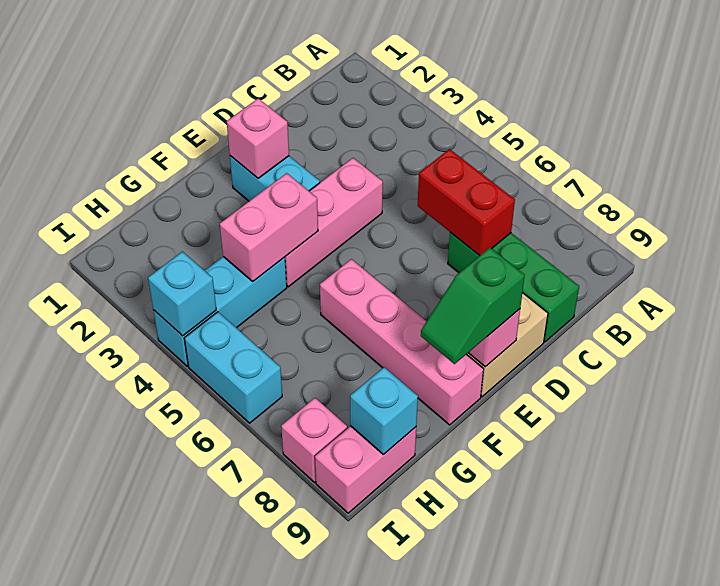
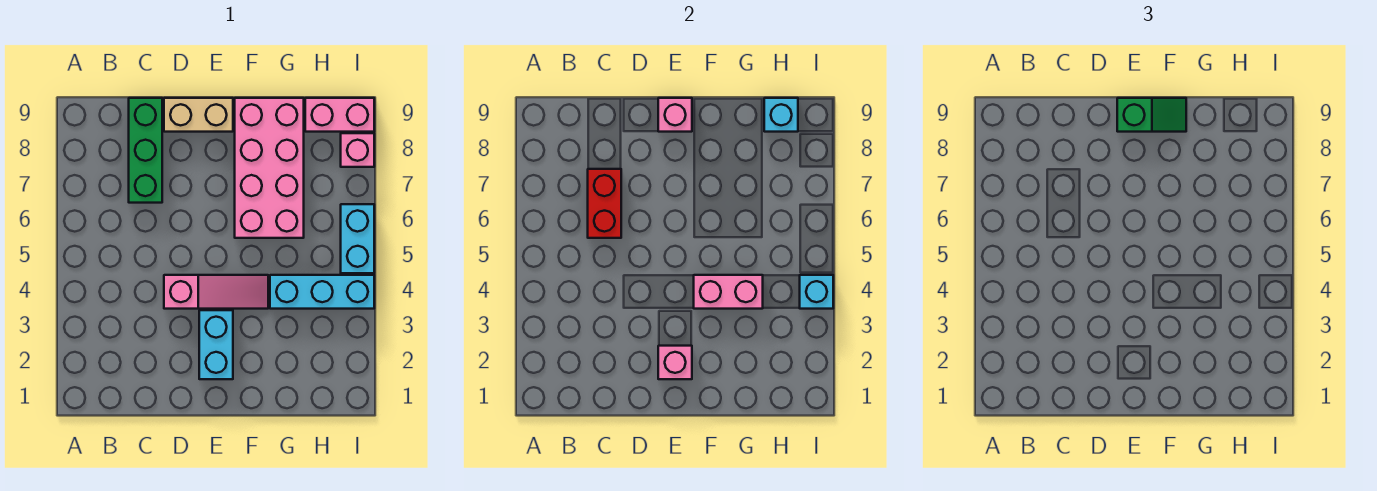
pink brick D4:F4 level 1 -> pink slope D4:F4 level 1 top D
pink brick F6:F9 level 1 -> pink brick F6:G9 level 1

